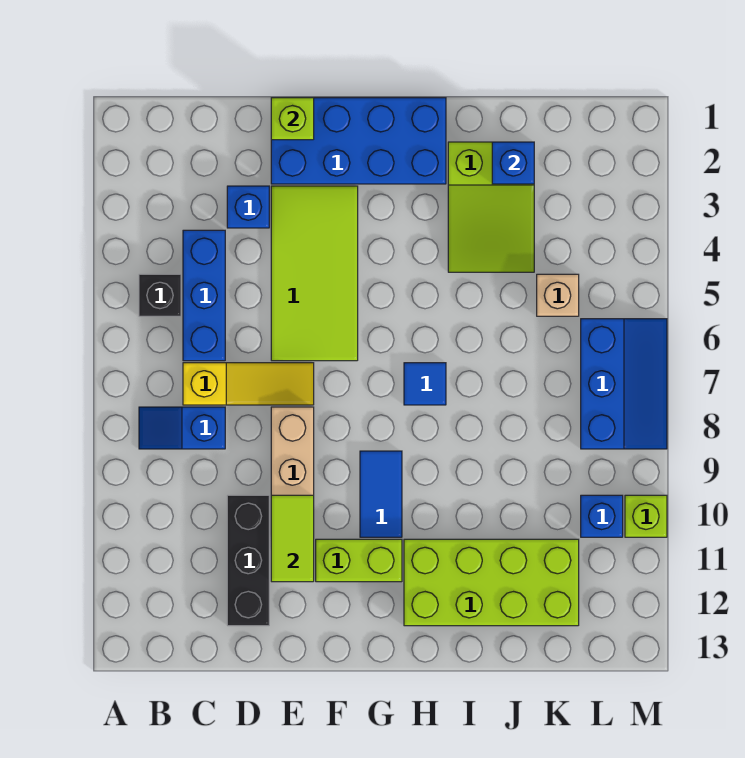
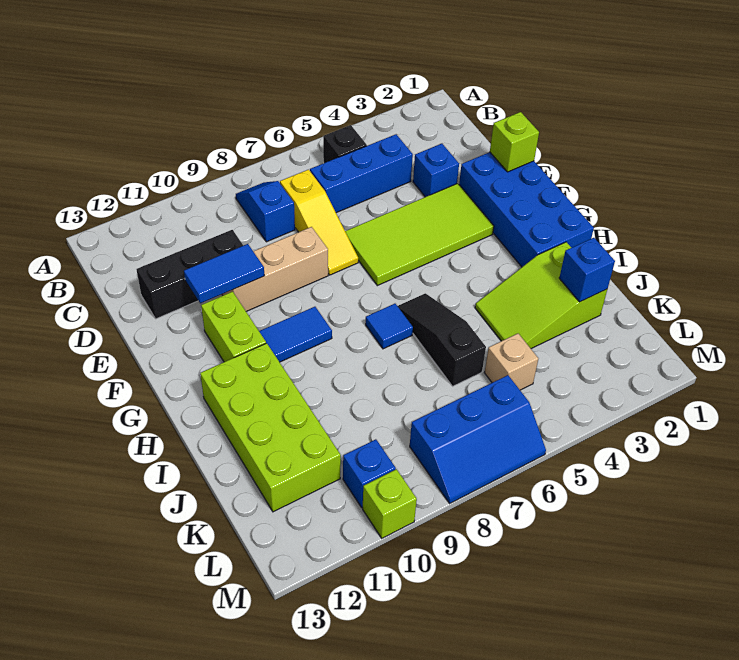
lime tile E10:E11 level 2 -> blue tile E10:E11 level 2
none -> black slope H6:J6 level 1 top J

